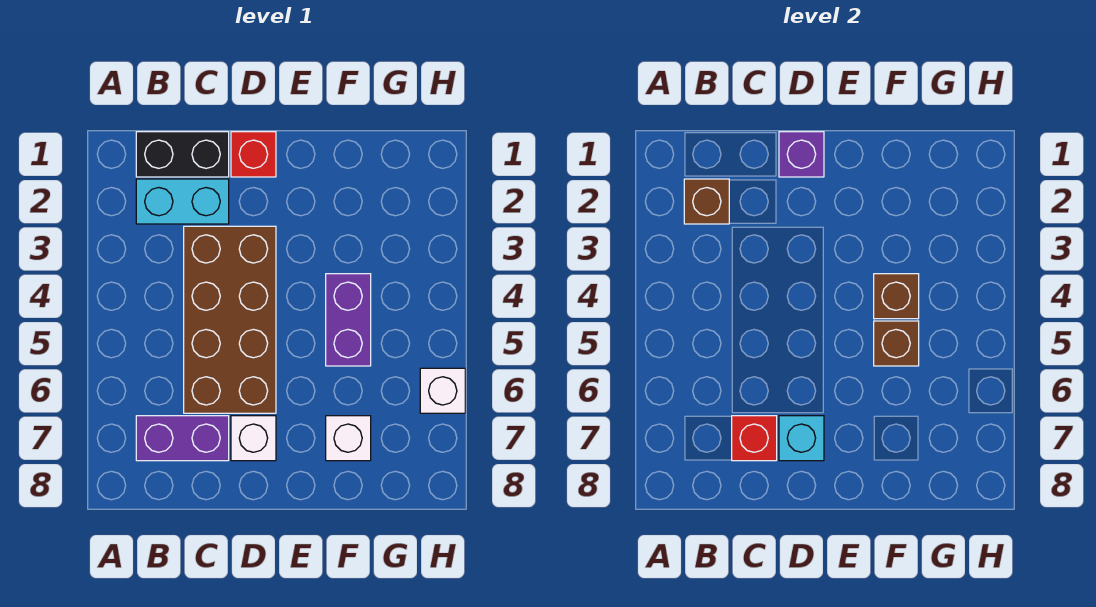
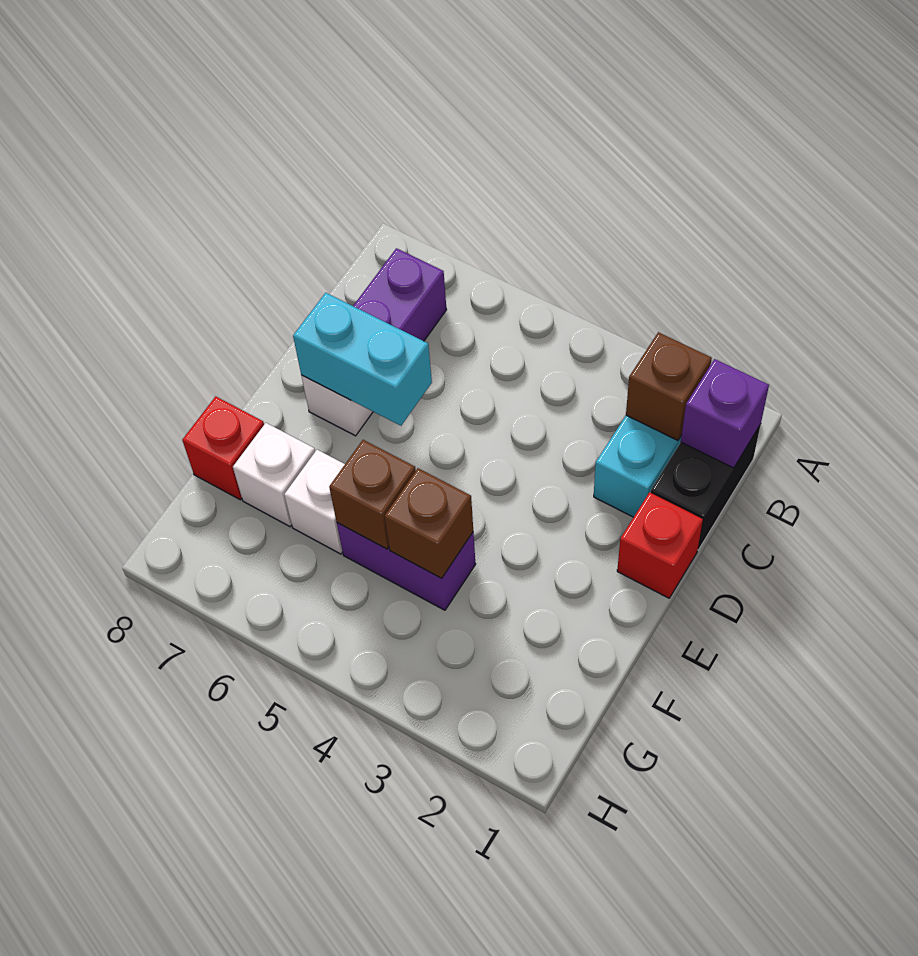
brown brick C3:D6 level 1 -> none
red brick C7 level 2 -> red brick F8 level 1
purple brick D1 level 2 -> purple brick B1 level 2
cyan brick D7 level 2 -> cyan brick D6:D7 level 2
white brick H6 level 1 -> white brick F6 level 1

